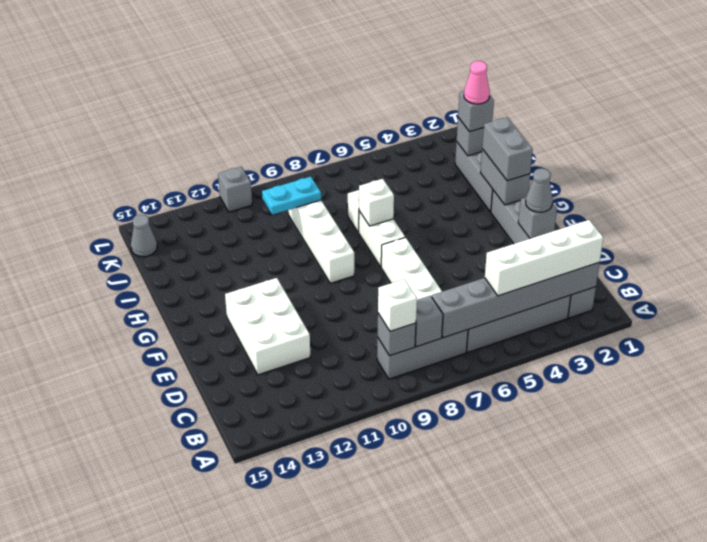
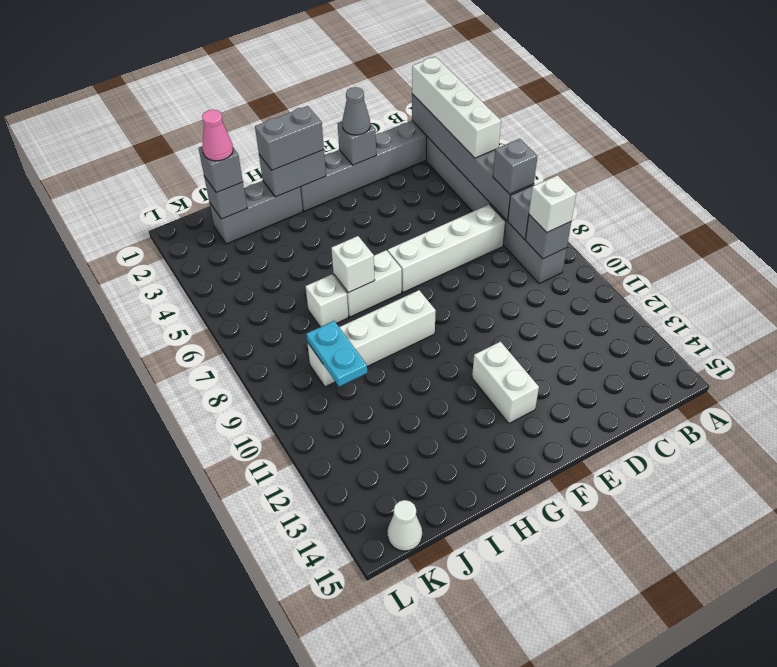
white brick D12:F13 level 1 -> white brick F12:F13 level 1
grey cone K15 level 1 -> white cone K15 level 1
grey brick L11 level 1 -> grey brick B7 level 3

